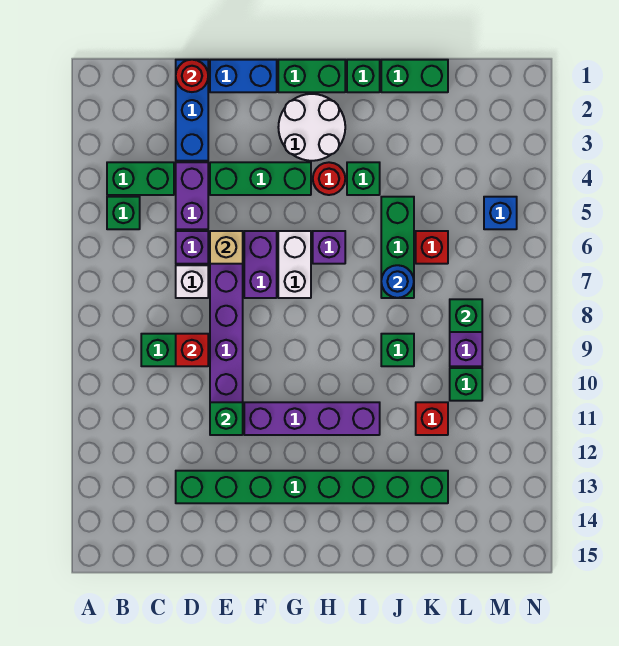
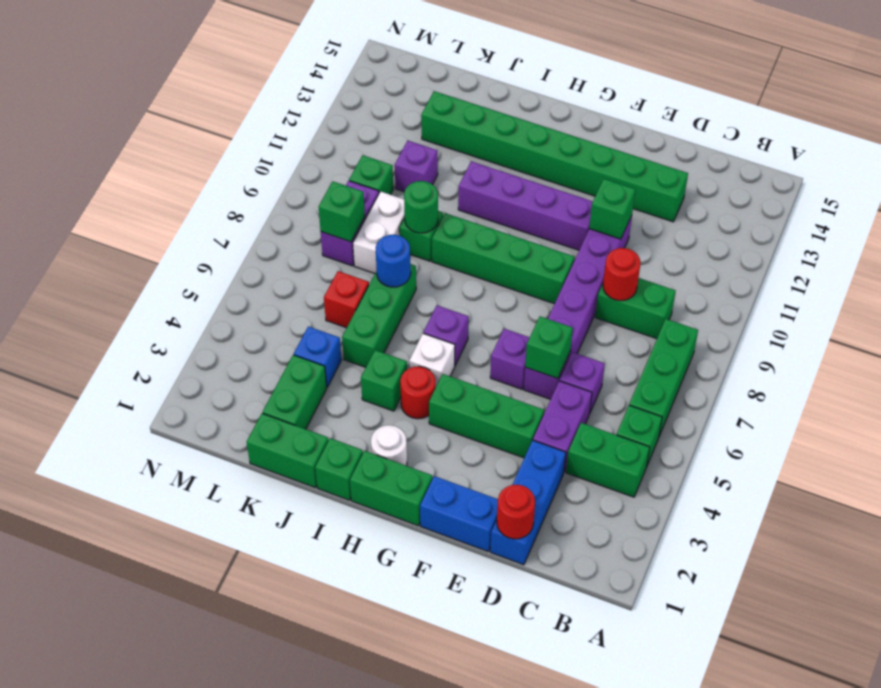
none -> green brick B6:B8 level 1
white brick D7 level 1 -> white brick H5 level 1
red brick D9 level 2 -> red round brick D9 level 2
tan brick E6 level 2 -> green brick E6 level 2
purple brick F6:F7 level 1 -> purple brick F6 level 1
none -> green brick F9:I9 level 1
white round brick G2:H3 level 1 -> white round brick H2 level 1
white brick G6:G7 level 1 -> white brick K8:K9 level 1
none -> green round brick J9 level 2
none -> green brick K2:K3 level 1
red brick K11 level 1 -> purple brick K11 level 1
blue brick M5 level 1 -> blue brick K4 level 1

